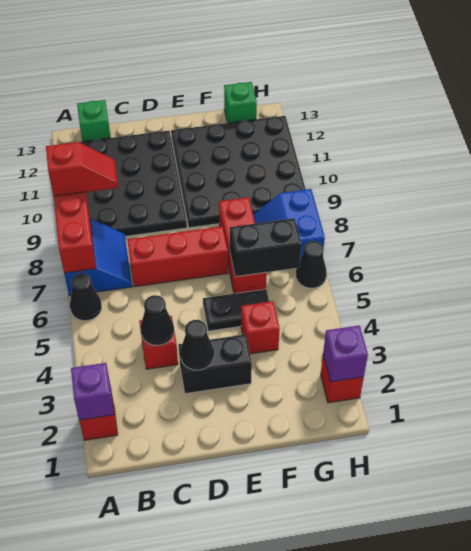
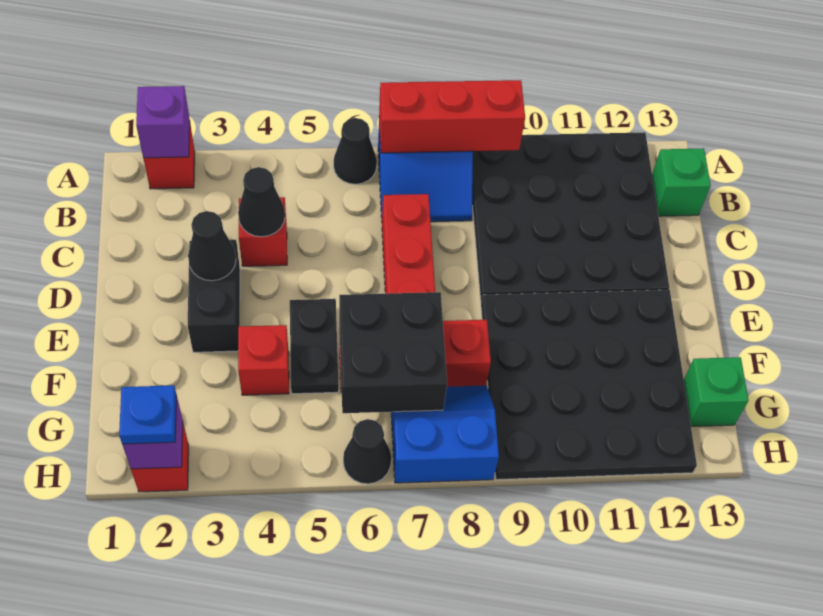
red slope A9:B9 level 3 top A -> none
black brick F6:G6 level 2 -> black brick F6:G7 level 2
none -> blue plate H2 level 3

